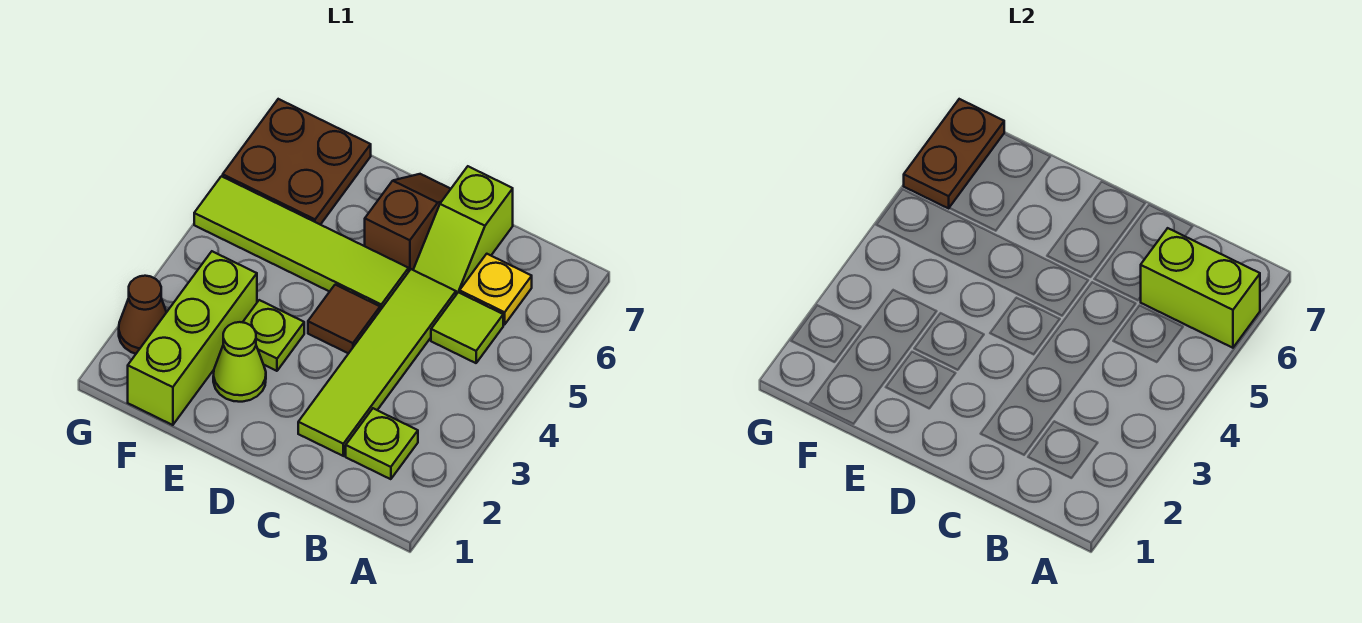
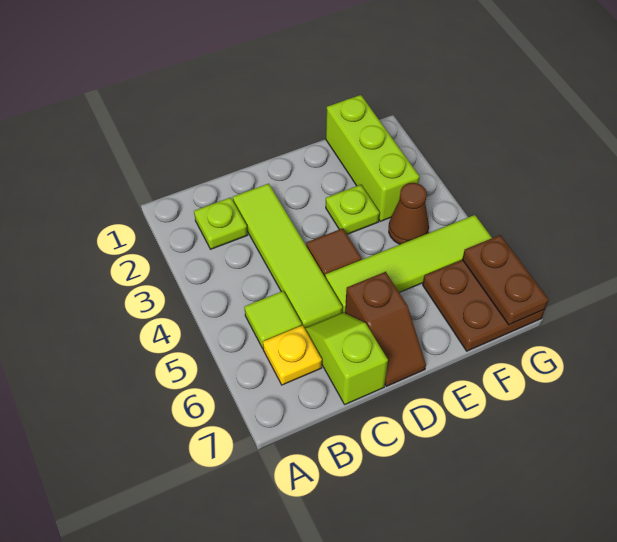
lime brick A6:B6 level 2 -> none
lime cone E2 level 1 -> none
brown cone G2 level 1 -> brown cone F4 level 1

